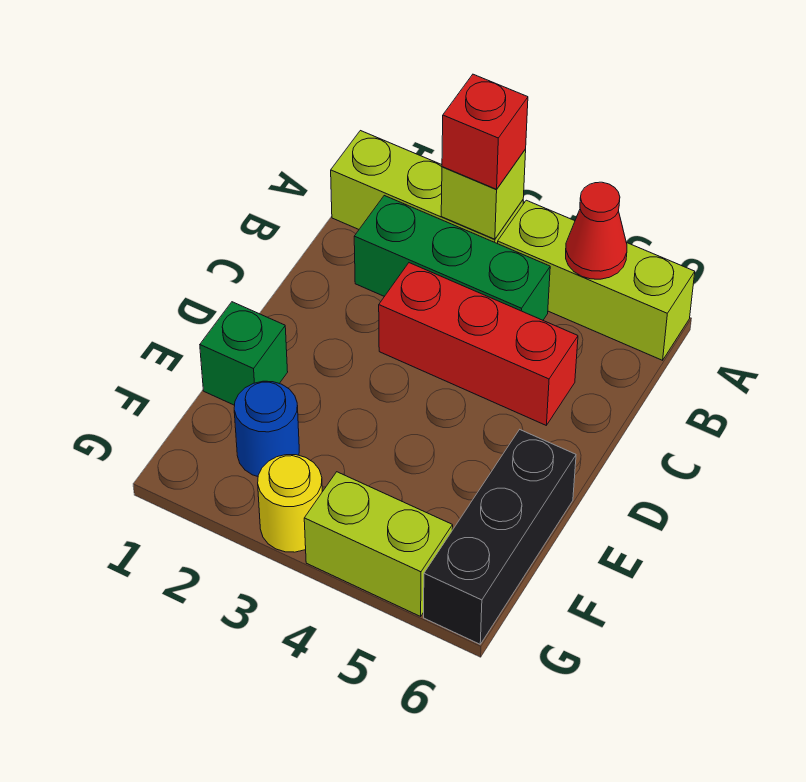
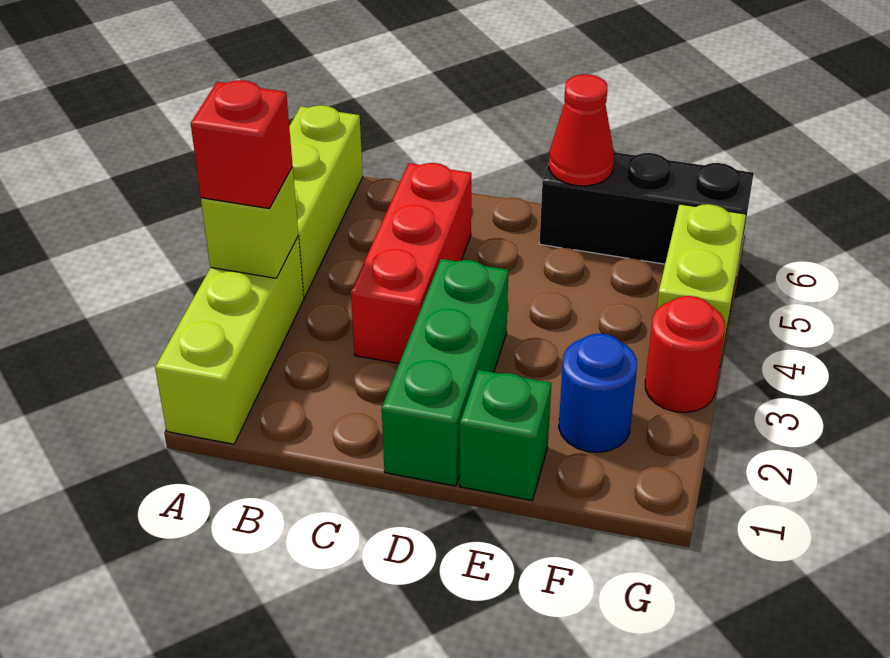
red cone A5 level 2 -> red cone E6 level 2
green brick B2:B4 level 1 -> green brick D1:D3 level 1
yellow round brick G3 level 1 -> red round brick G3 level 1

